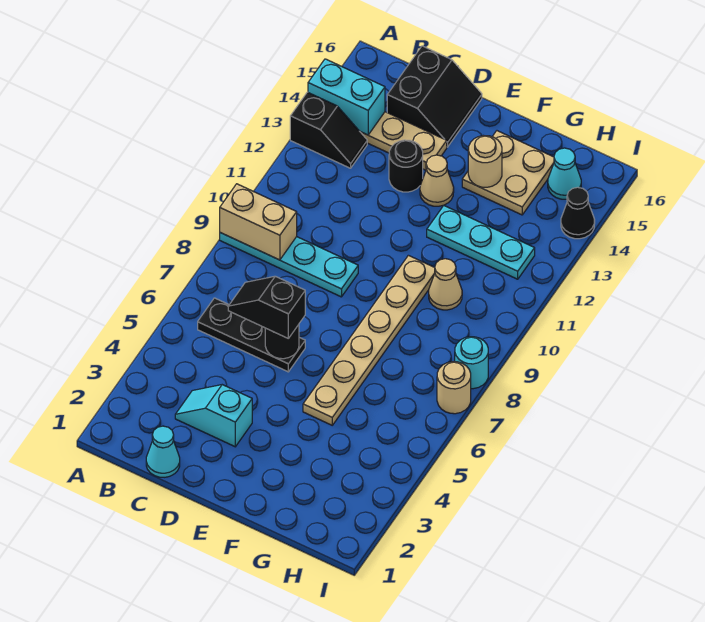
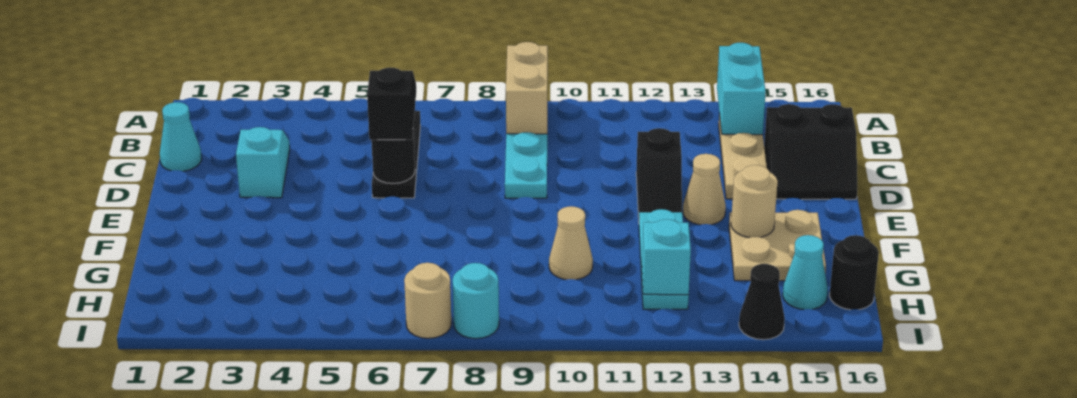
black slope A13:B13 level 1 top A -> black slope D12:E12 level 1 top D
black round brick D13 level 1 -> black round brick H16 level 1
tan plate F5:F10 level 1 -> none
none -> cyan brick H12 level 2

